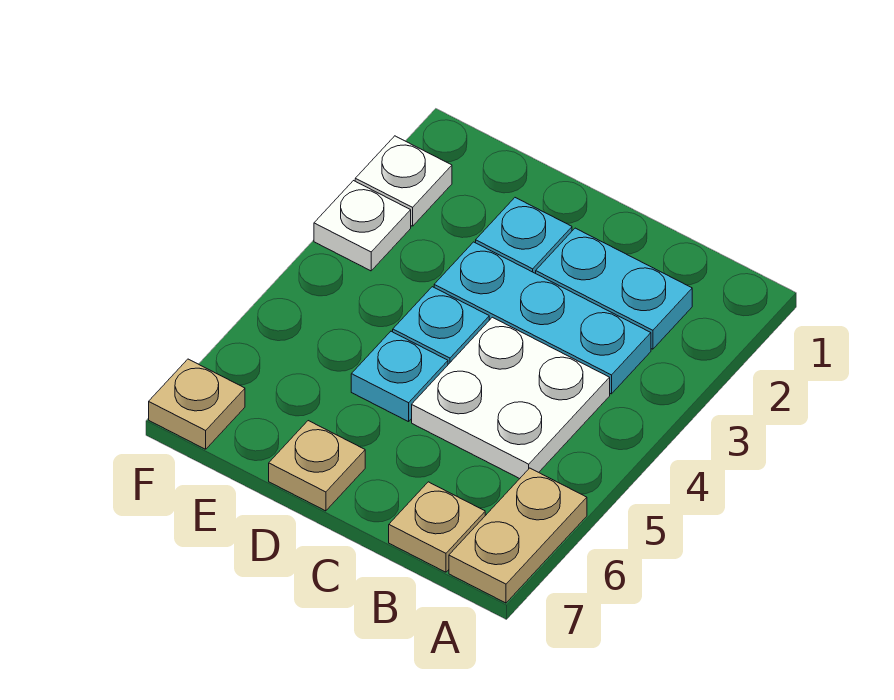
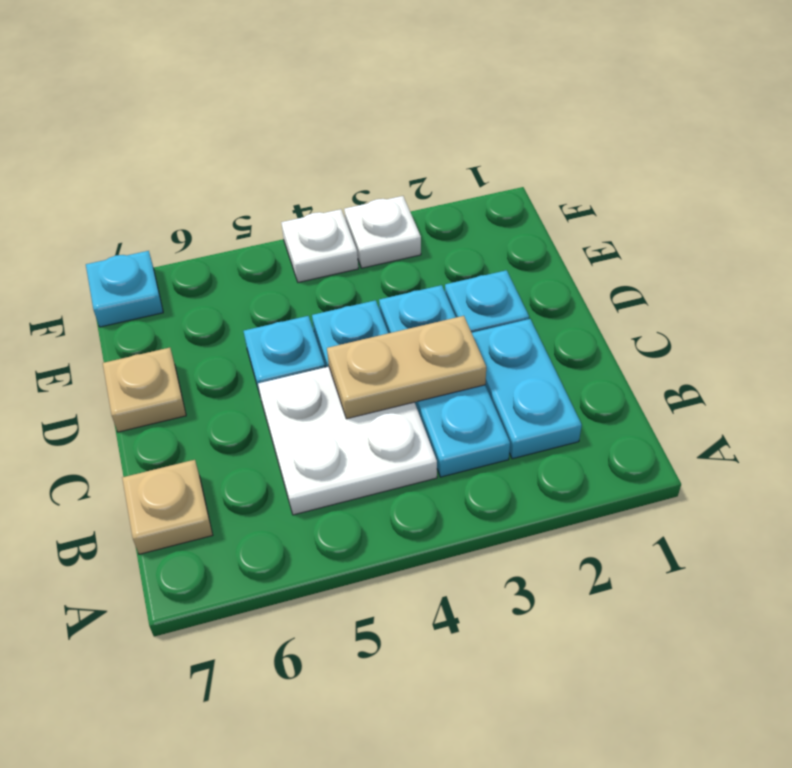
tan plate A6:A7 level 1 -> tan plate C3:C4 level 2
white plate F2 level 1 -> white plate F4 level 1
tan plate F7 level 1 -> cyan plate F7 level 1

